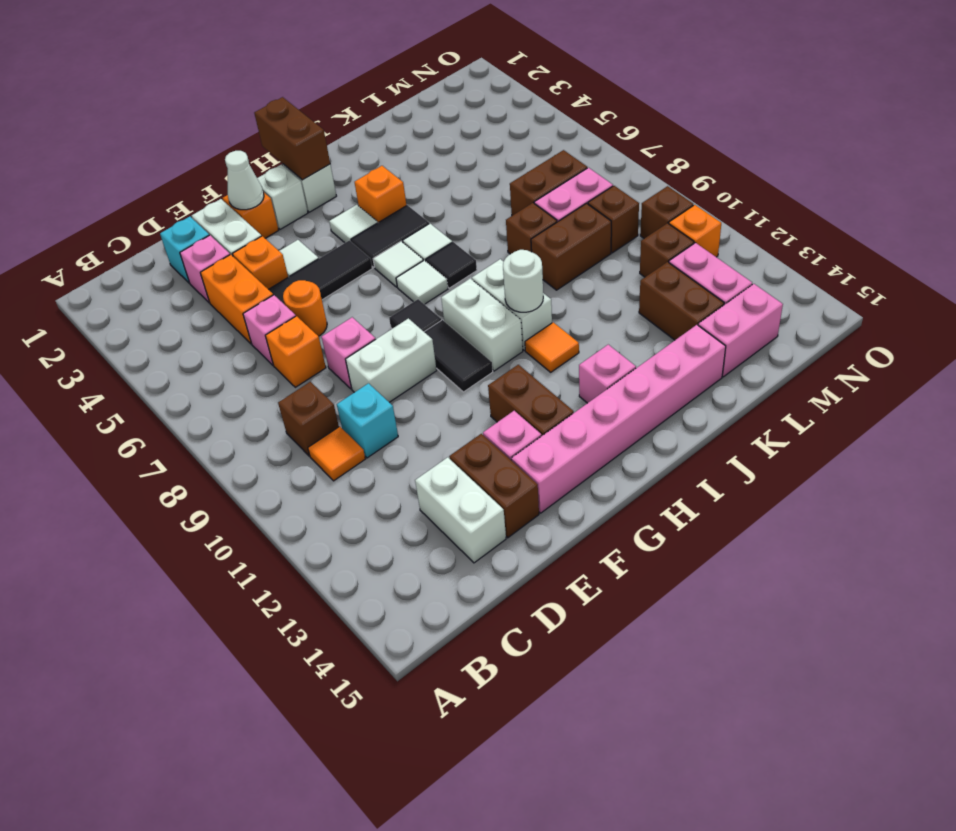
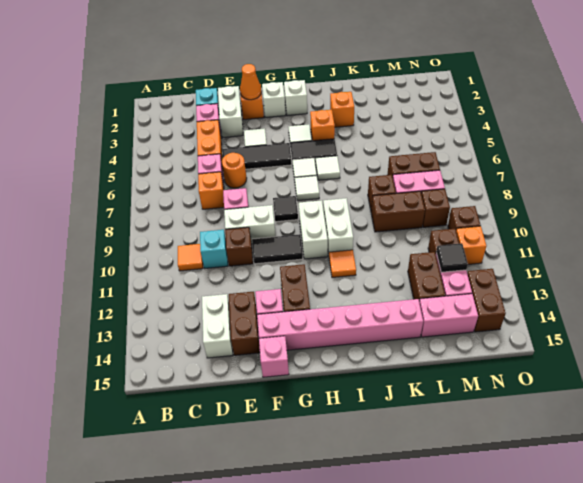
brown brick C9 level 1 -> brown brick E10 level 1
orange brick E4 level 1 -> orange brick J3 level 1
white cone F2 level 2 -> orange cone F2 level 2
black tile G9:G10 level 1 -> black tile F10:G10 level 1
brown brick H1:H2 level 2 -> brown brick N13:N14 level 1
black tile I7 level 1 -> black tile M12 level 2
white round brick I10 level 2 -> none
pink brick I13 level 1 -> pink brick F15 level 1

